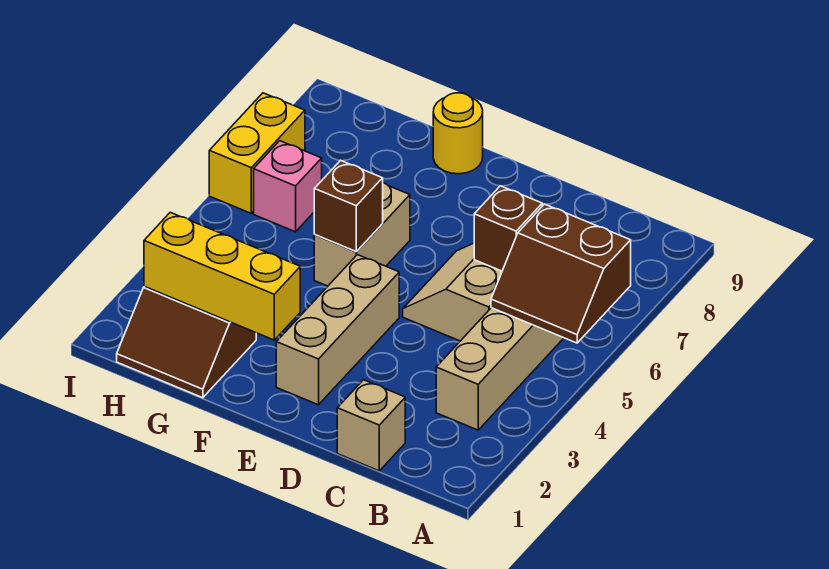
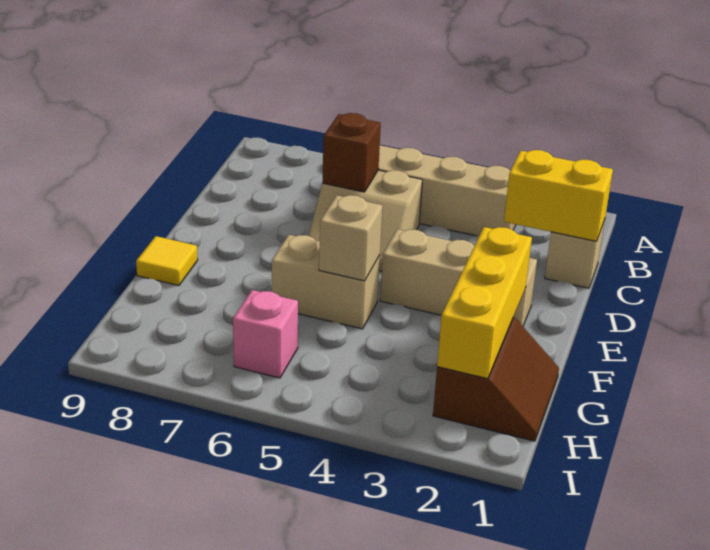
brown slope A5:B6 level 2 top 6 -> none
brown brick F5 level 2 -> tan brick F5 level 2
yellow round brick F9 level 1 -> yellow tile F9 level 1
yellow brick I6:I7 level 1 -> yellow brick C1:C2 level 2

